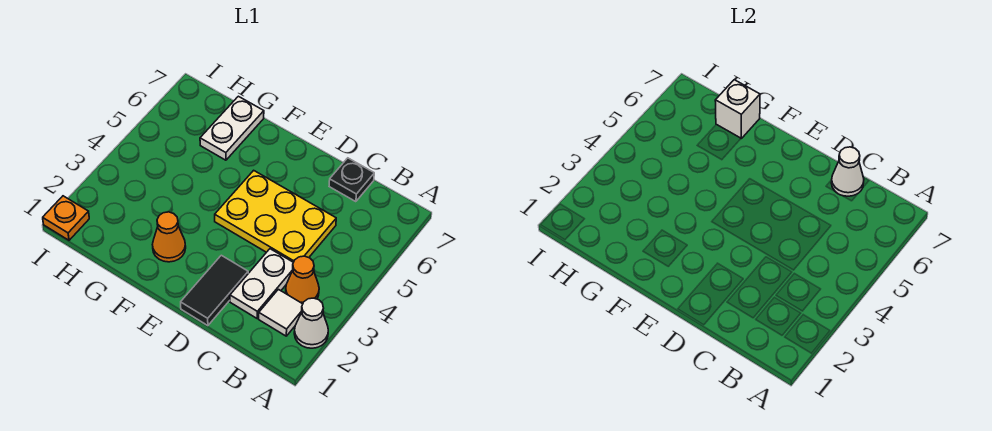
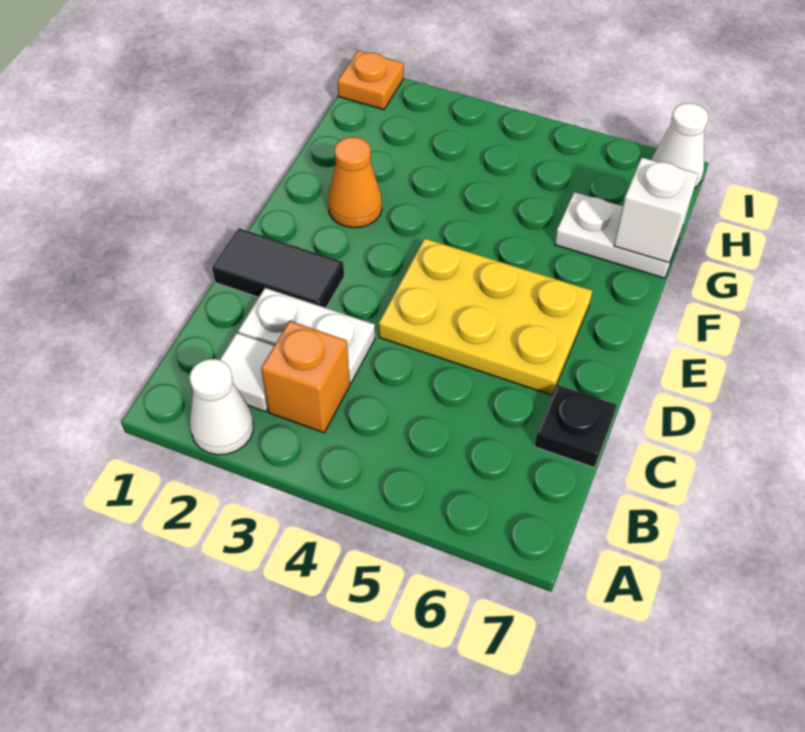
orange cone B3 level 1 -> orange brick B3 level 1
yellow plate C4:E5 level 1 -> yellow plate D4:E6 level 1
white cone C7 level 2 -> white cone I7 level 1

